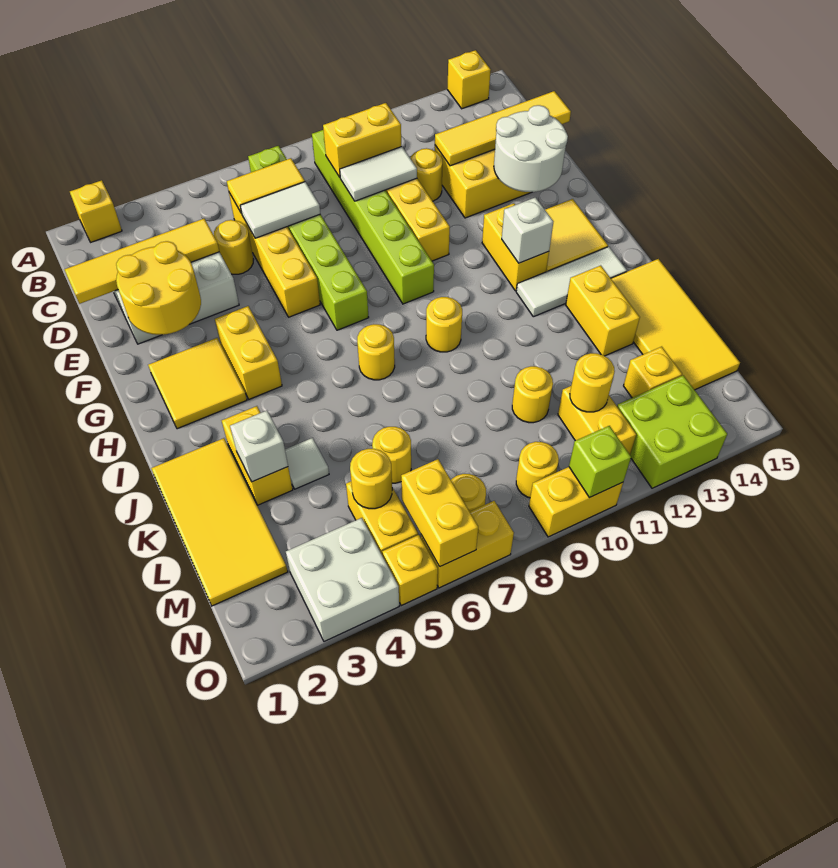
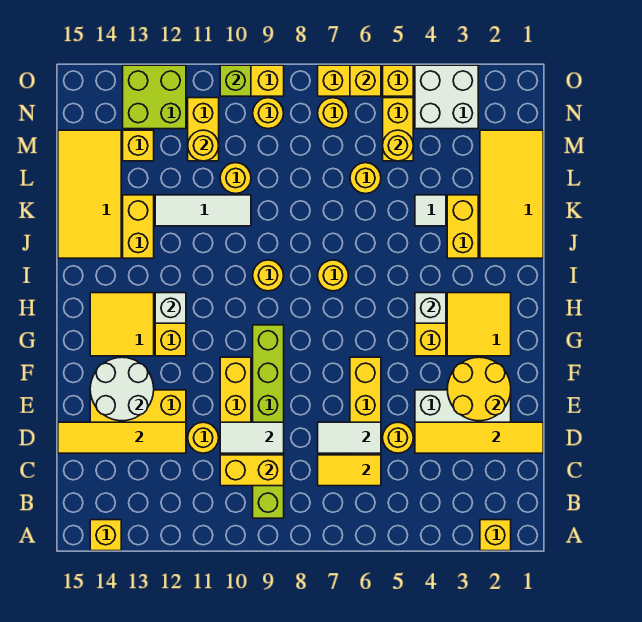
lime brick B7:G7 level 1 -> none
white tile I12:I14 level 1 -> white tile K10:K12 level 1
white brick K3 level 2 -> white brick H4 level 2
yellow brick N6:O6 level 2 -> yellow brick O6 level 2

